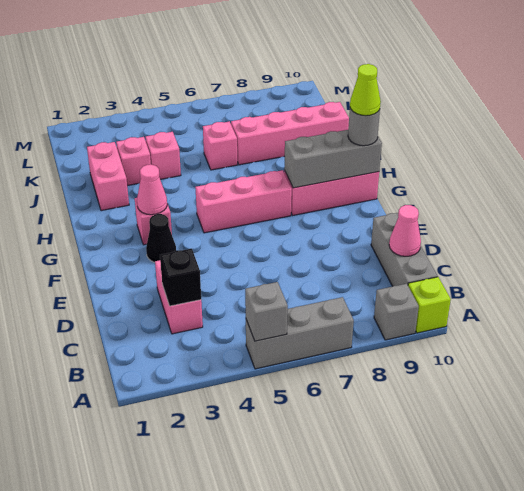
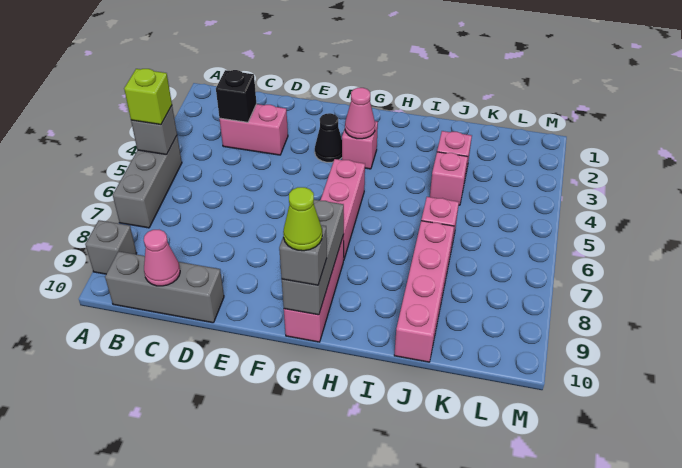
lime brick A10 level 1 -> lime brick A5 level 3
grey round brick G10 level 3 -> grey brick G10 level 3
pink brick I2:J2 level 1 -> none

